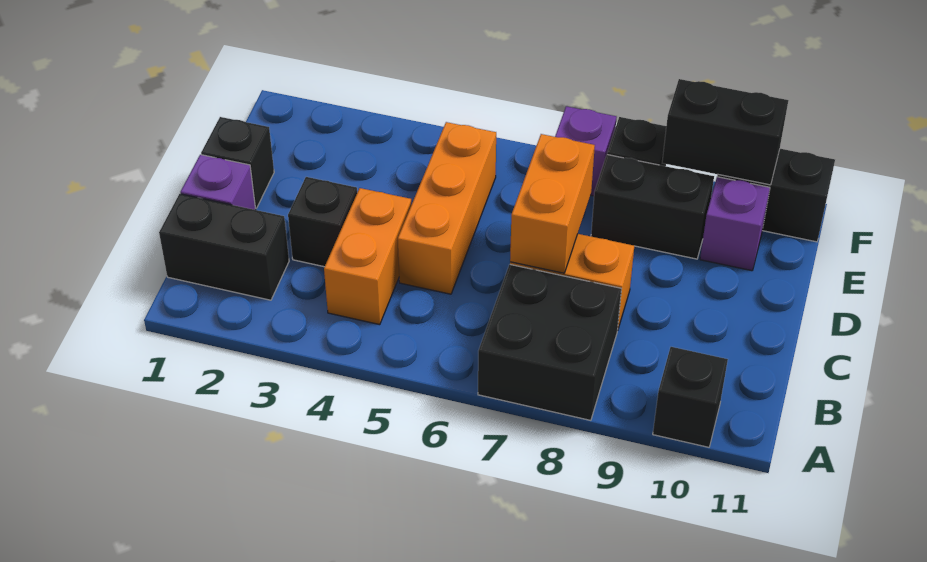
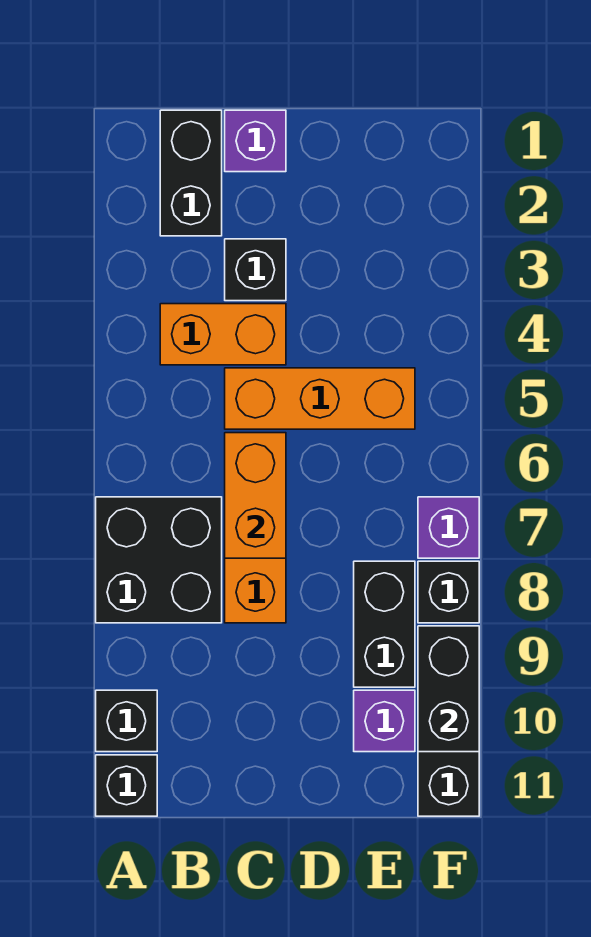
orange brick C7:D7 level 2 -> orange brick C6:C7 level 2
black brick D1 level 1 -> black brick A11 level 1

